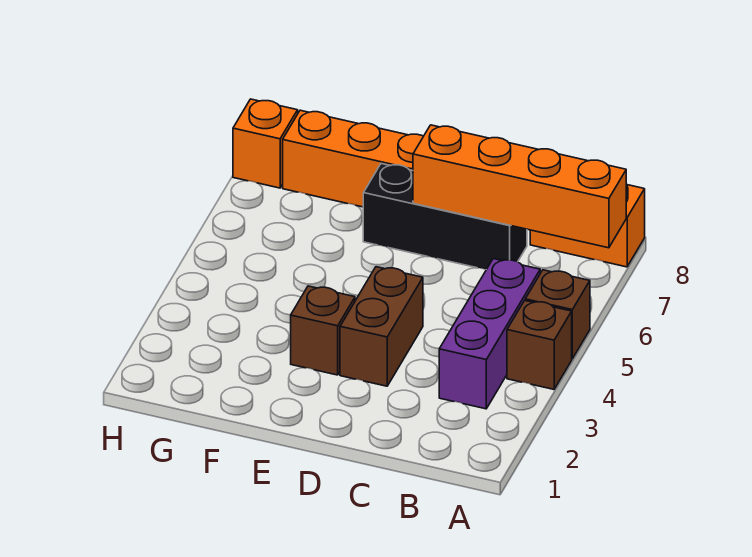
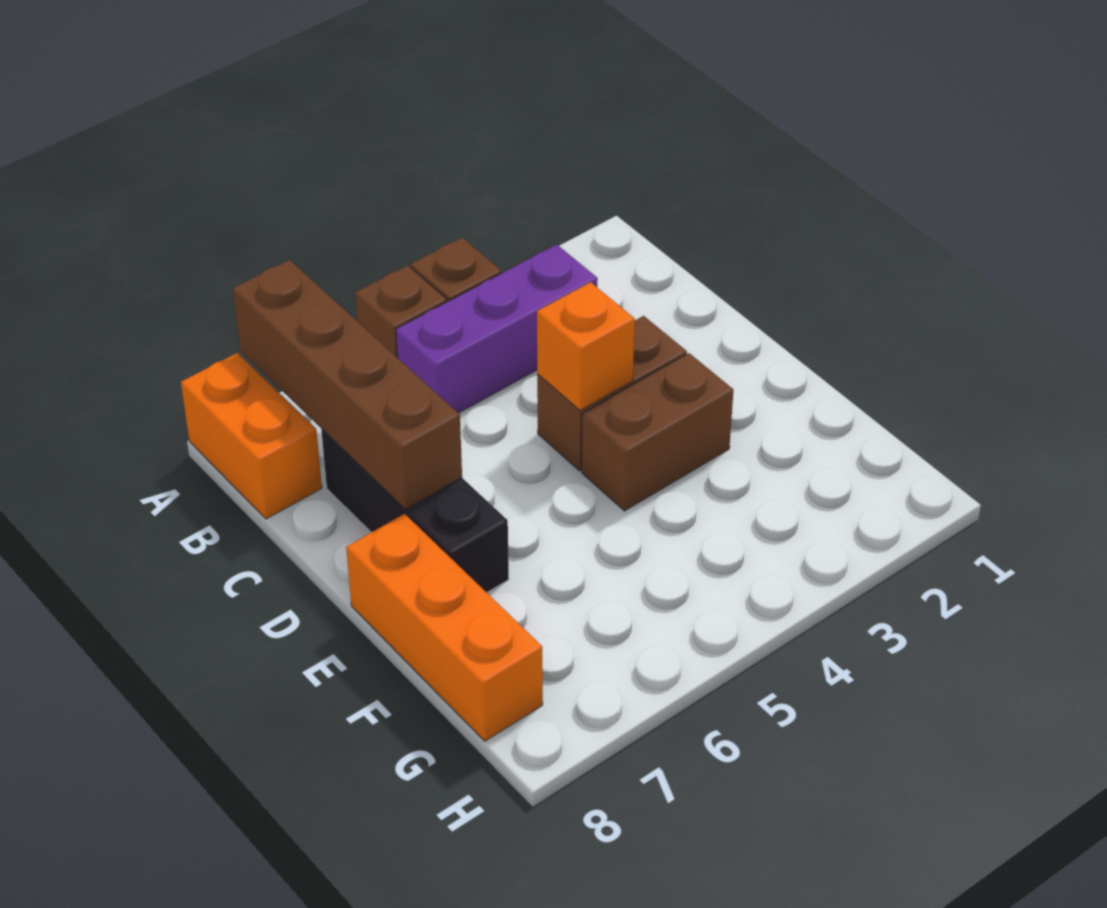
orange brick A7:D7 level 2 -> brown brick A7:D7 level 2
brown brick E3 level 1 -> brown brick E3:E4 level 1
orange brick H8 level 1 -> orange brick D4 level 2

